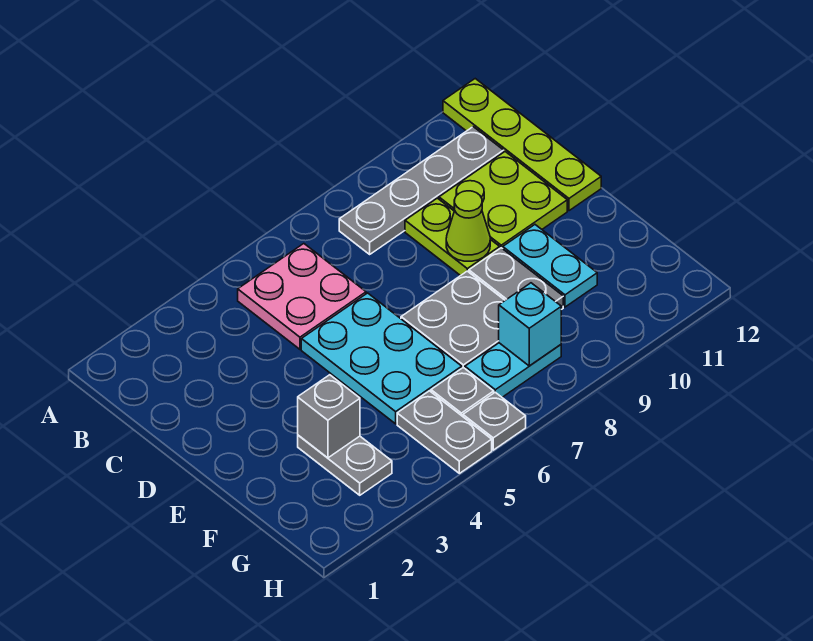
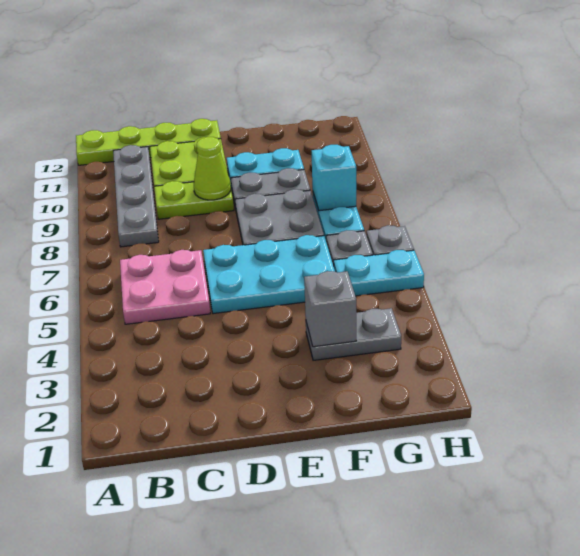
grey plate G5:H5 level 1 -> cyan plate G5:H5 level 1

